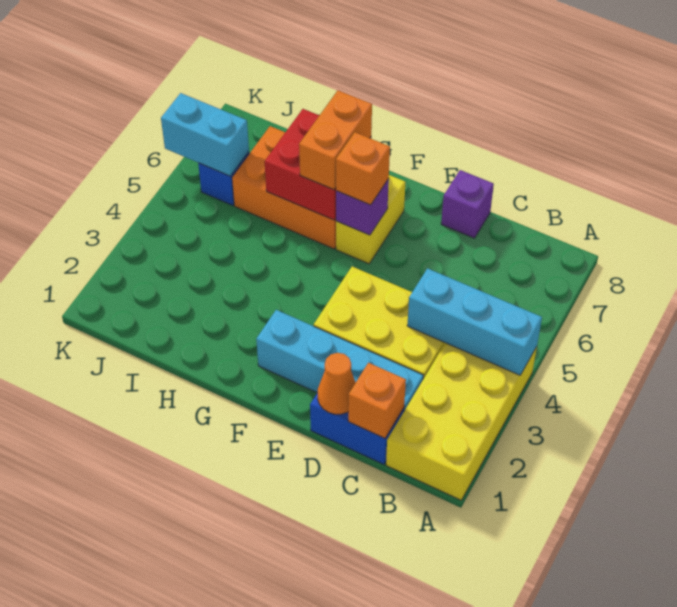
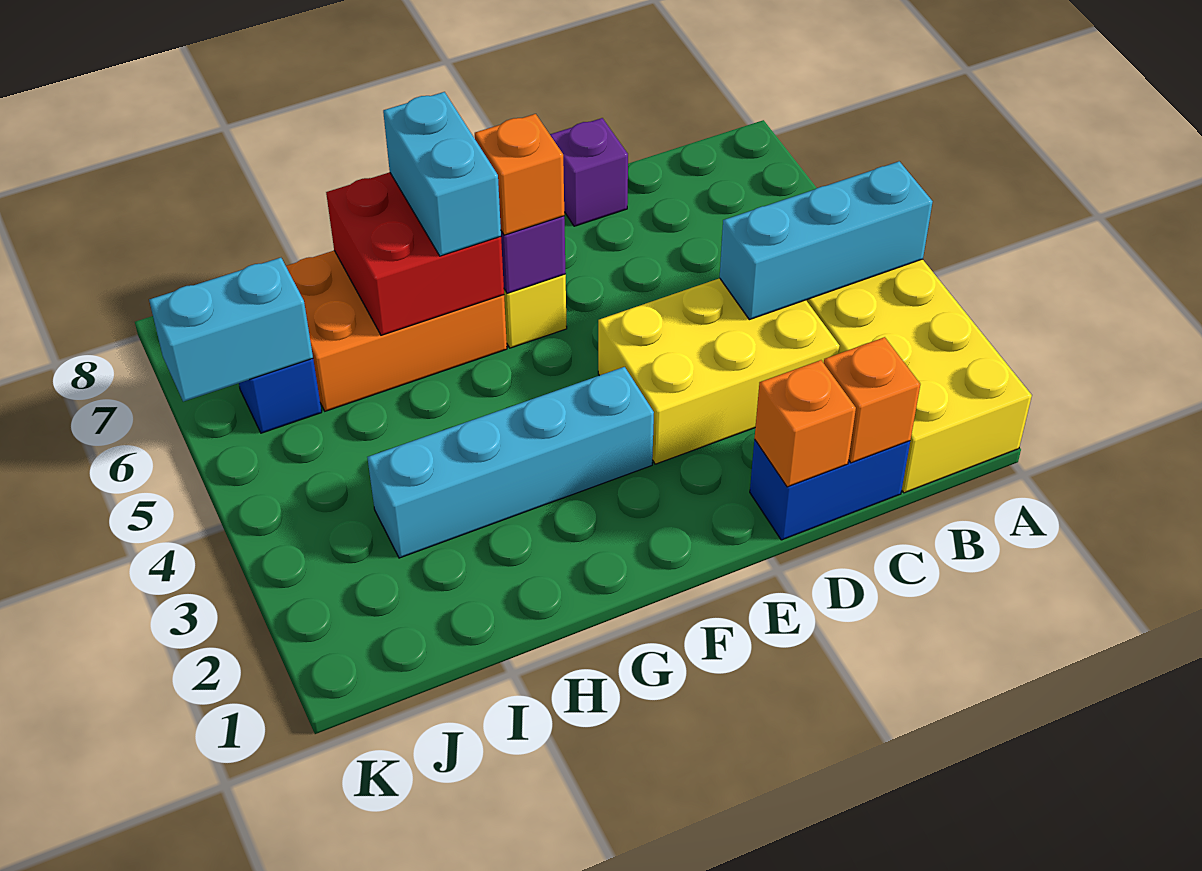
cyan brick C2:F2 level 1 -> cyan brick F3:I3 level 1
orange cone D1 level 2 -> orange brick D1 level 2
orange brick G6:G7 level 3 -> cyan brick G6:G7 level 3

